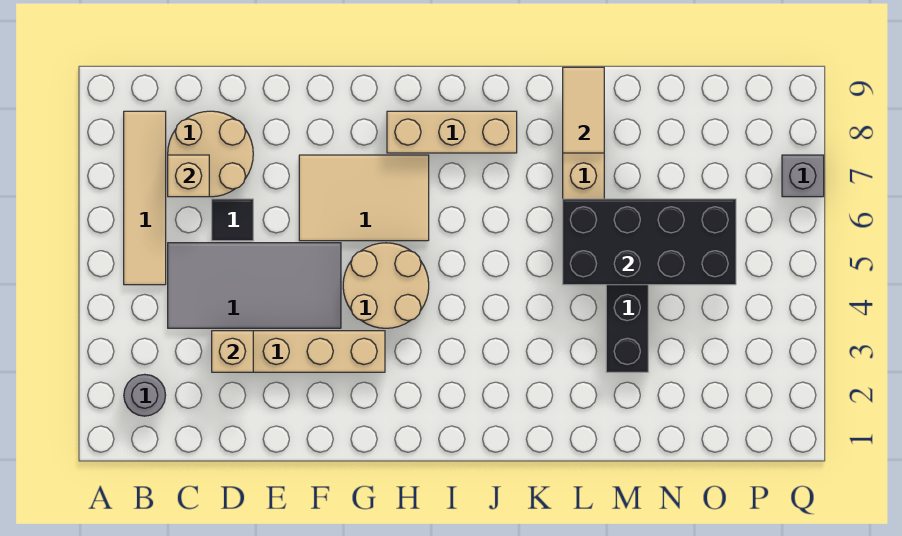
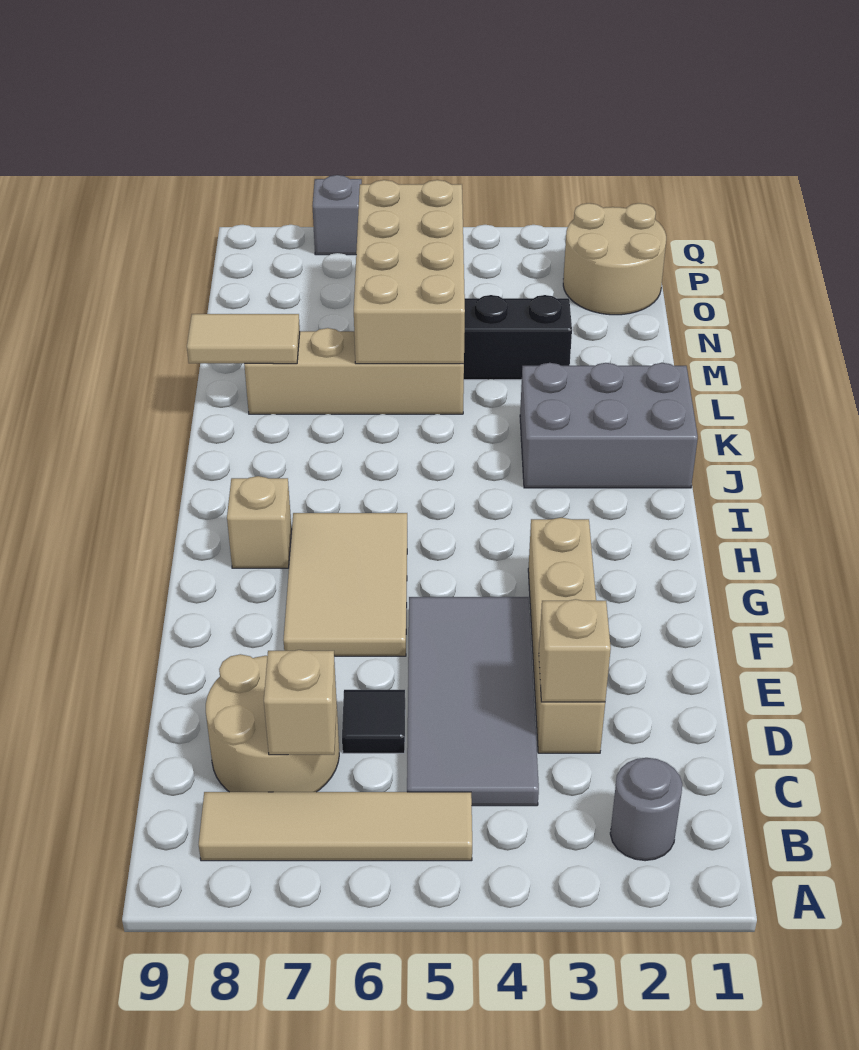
tan round brick G4:H5 level 1 -> tan round brick O1:P2 level 1
tan brick H8:J8 level 1 -> tan brick H8 level 1
none -> grey brick J1:K3 level 1
black brick L5:O6 level 2 -> tan brick L5:O6 level 2

